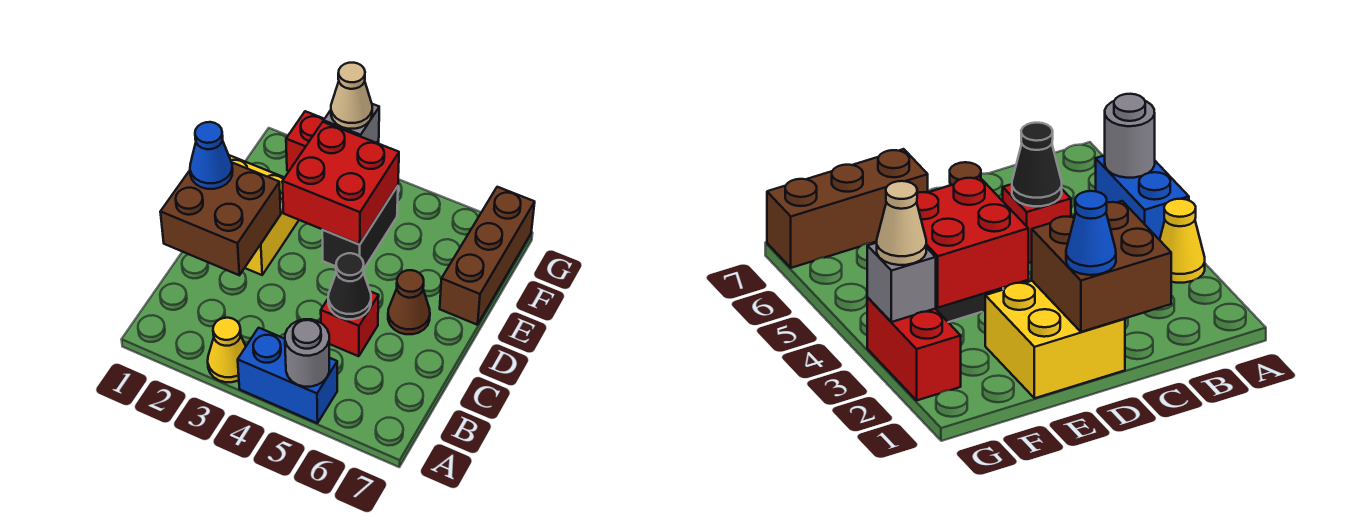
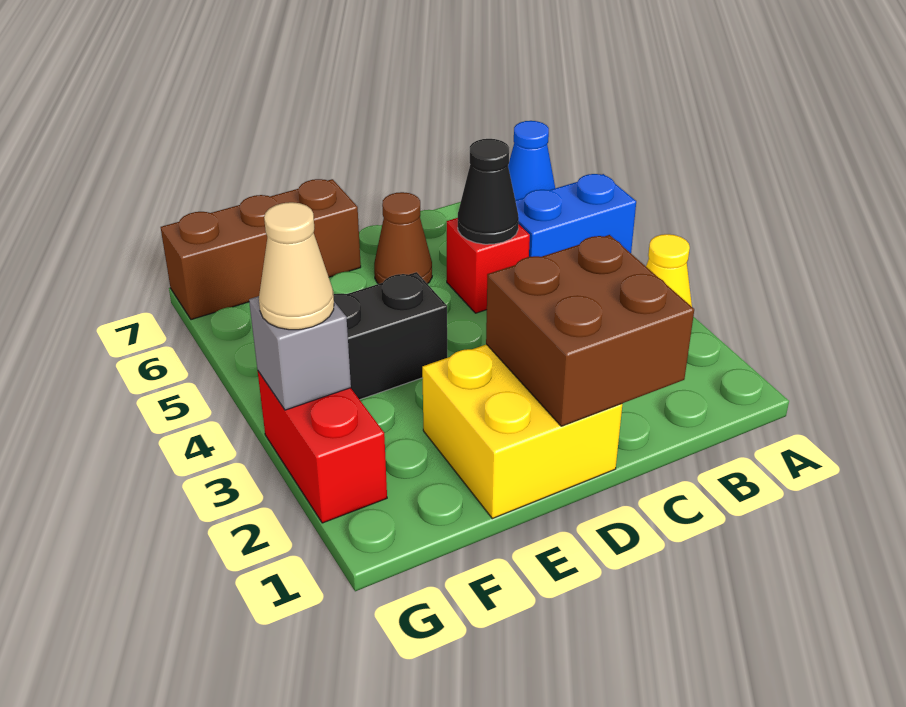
blue brick A4:A5 level 1 -> blue brick A5:B5 level 1
grey round brick A5 level 2 -> none
blue cone D1 level 3 -> blue cone A7 level 1
red brick E3:F4 level 2 -> none

